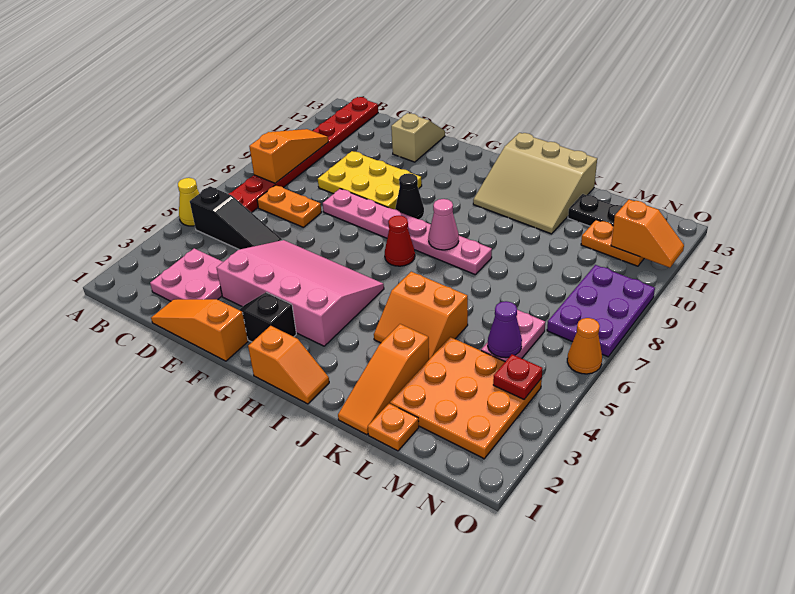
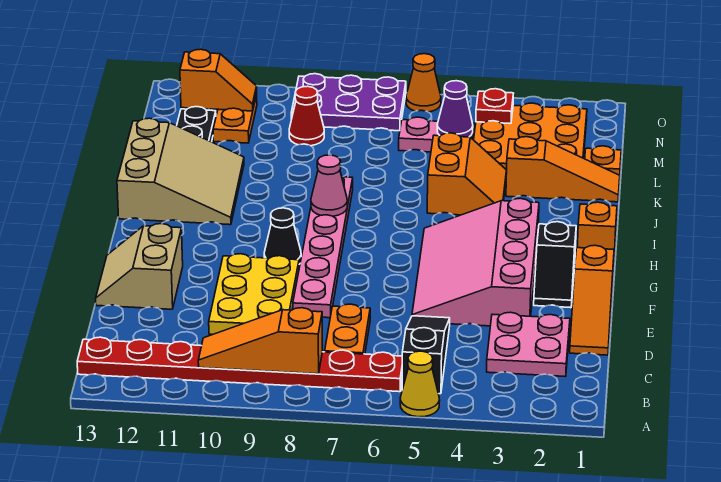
tan slope E12:E13 level 1 top 12 -> tan slope E12:F13 level 1 top 12
red cone H7 level 1 -> red cone M9 level 1
orange slope N11:O11 level 2 top N -> orange slope N11:N12 level 2 top 12

